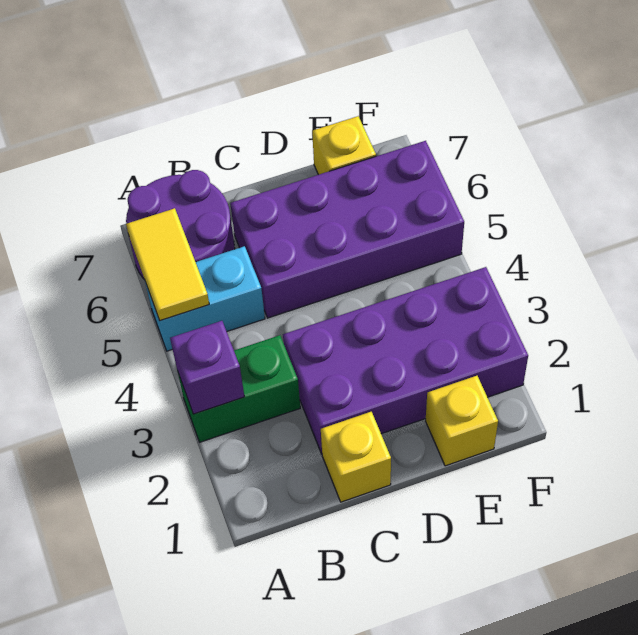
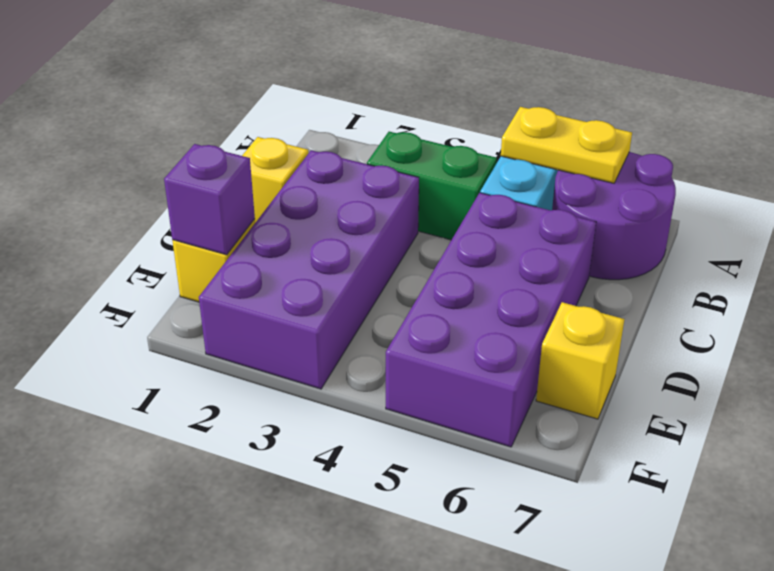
green brick A3:B3 level 1 -> green brick B3:B4 level 1
purple brick A3 level 2 -> purple brick E1 level 2
yellow tile A5:A6 level 2 -> yellow plate A5:A6 level 2

